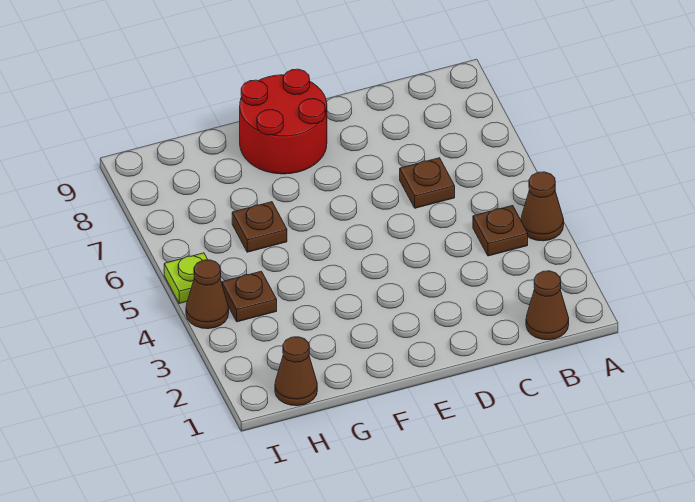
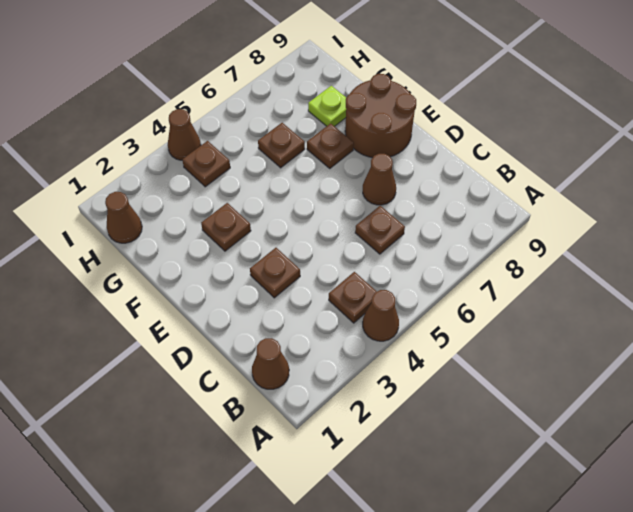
none -> brown plate D3 level 1
none -> brown cone D7 level 1
red round brick E8:F9 level 1 -> brown round brick E8:F9 level 1
none -> brown plate F3 level 1
none -> brown plate F7 level 1
lime plate I5 level 1 -> lime plate G8 level 1

